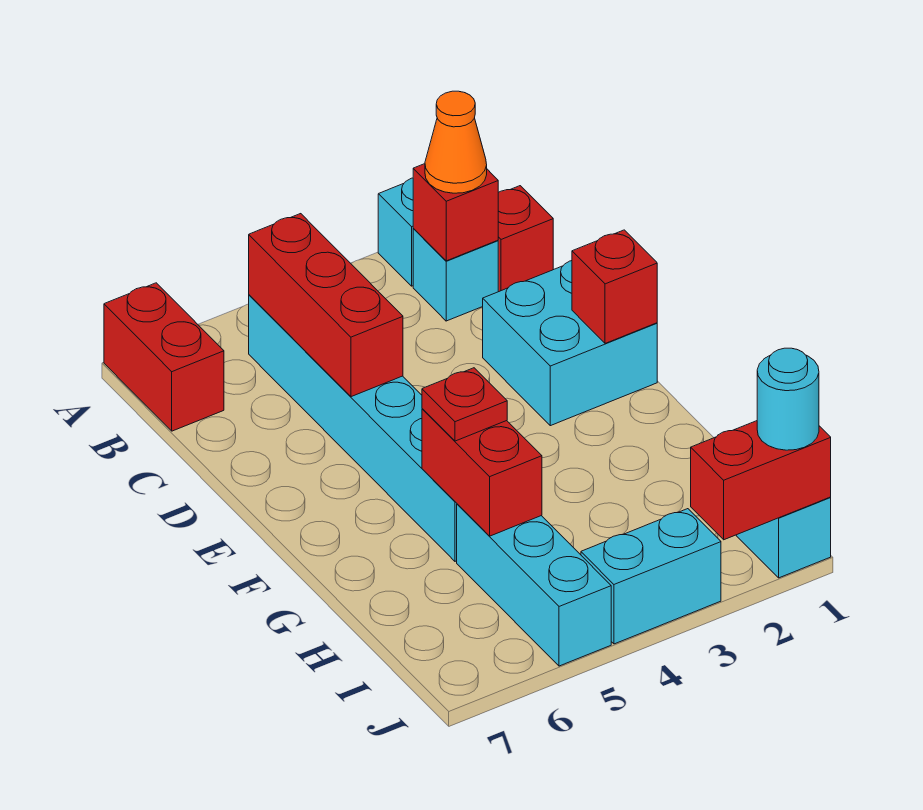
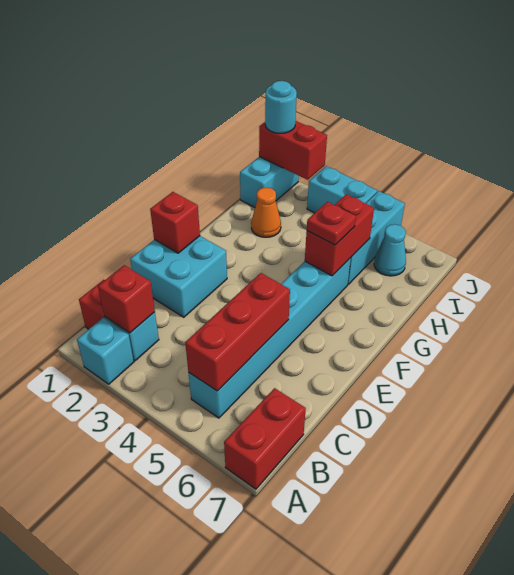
orange cone B2 level 3 -> orange cone H2 level 1
none -> cyan cone I6 level 1

